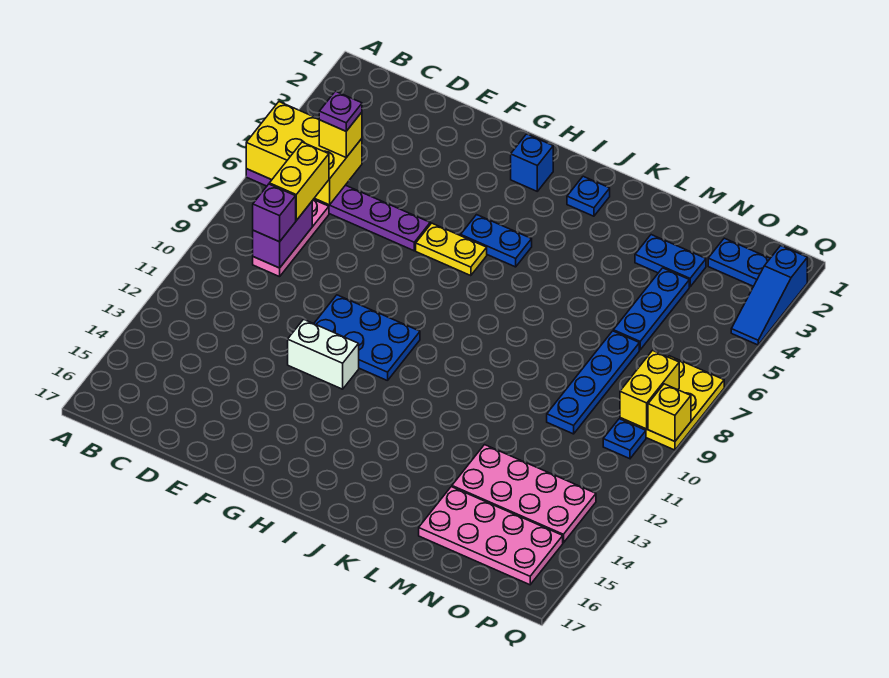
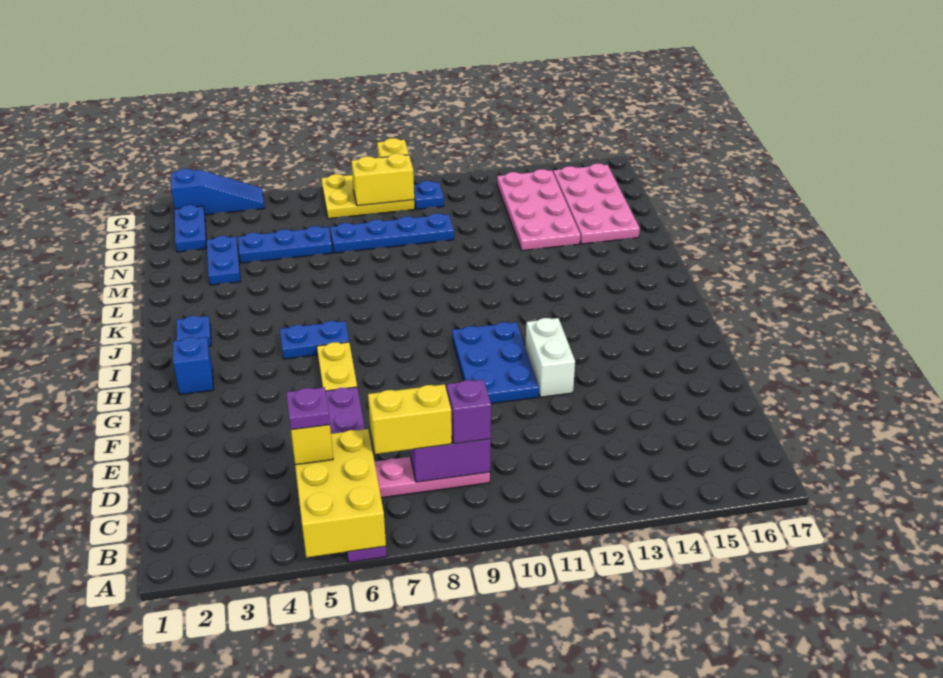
blue plate H5:I5 level 1 -> blue plate I5:I6 level 1

